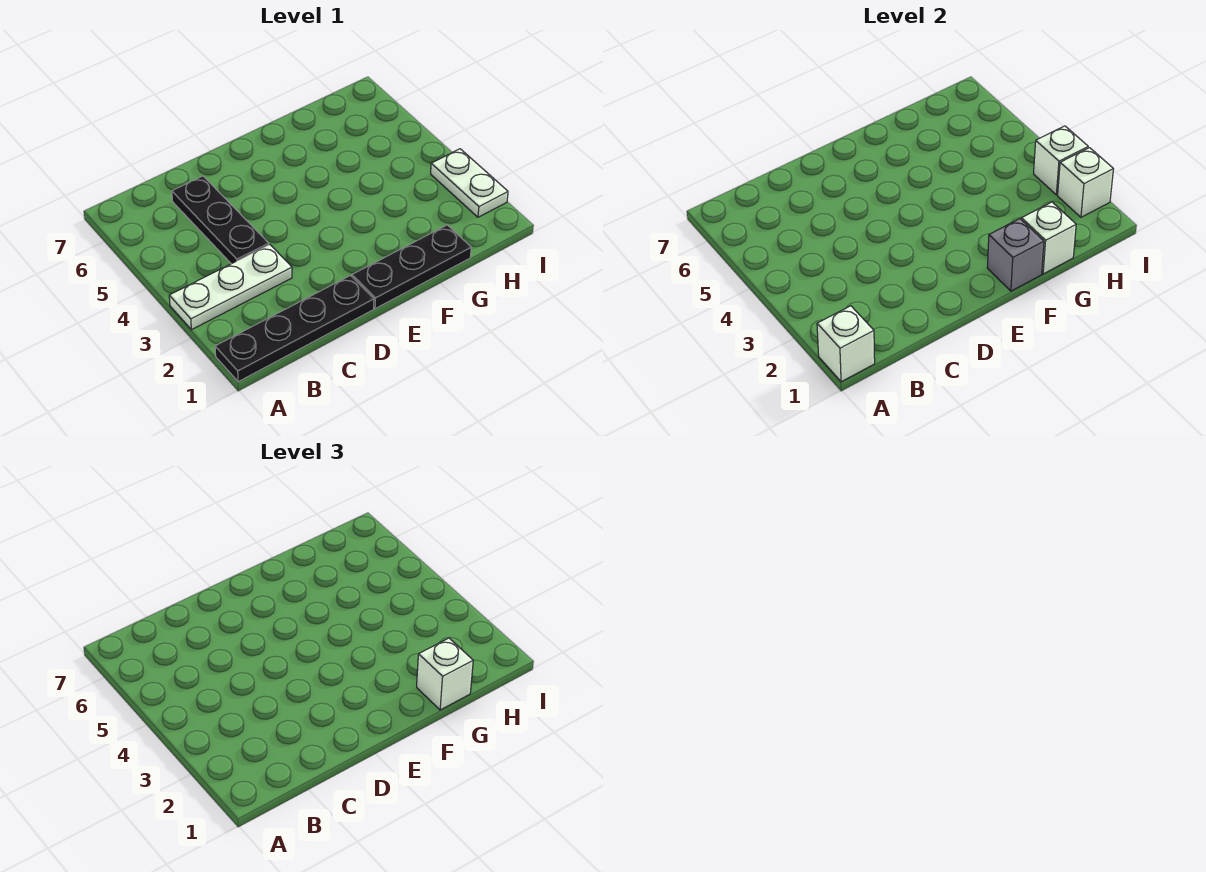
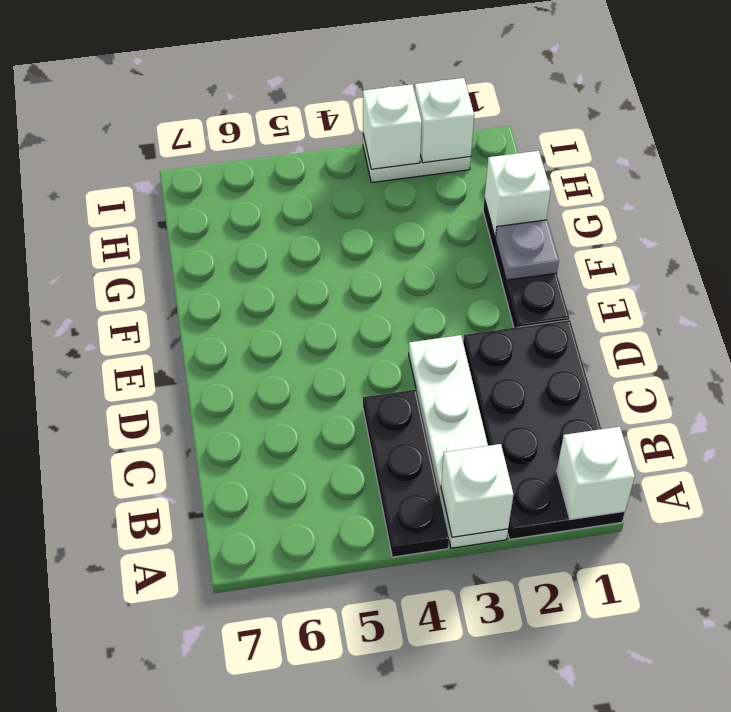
black plate A1:D1 level 1 -> black plate A1:D2 level 1
white plate A3:C3 level 1 -> white plate A3:D3 level 1
black plate C4:C6 level 1 -> black plate A4:C4 level 1
grey brick F1 level 2 -> grey plate F1 level 2
white brick G1 level 3 -> white brick A3 level 2

